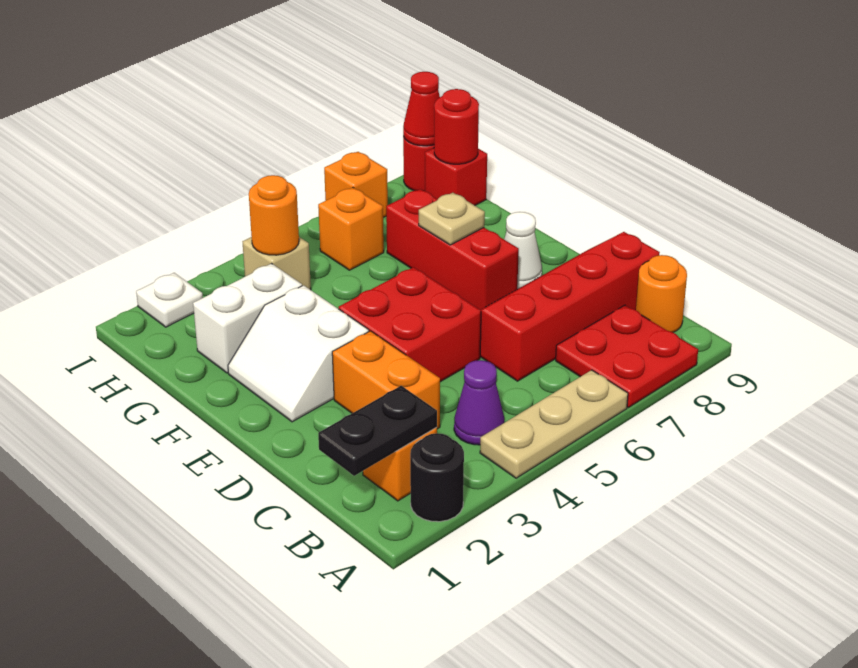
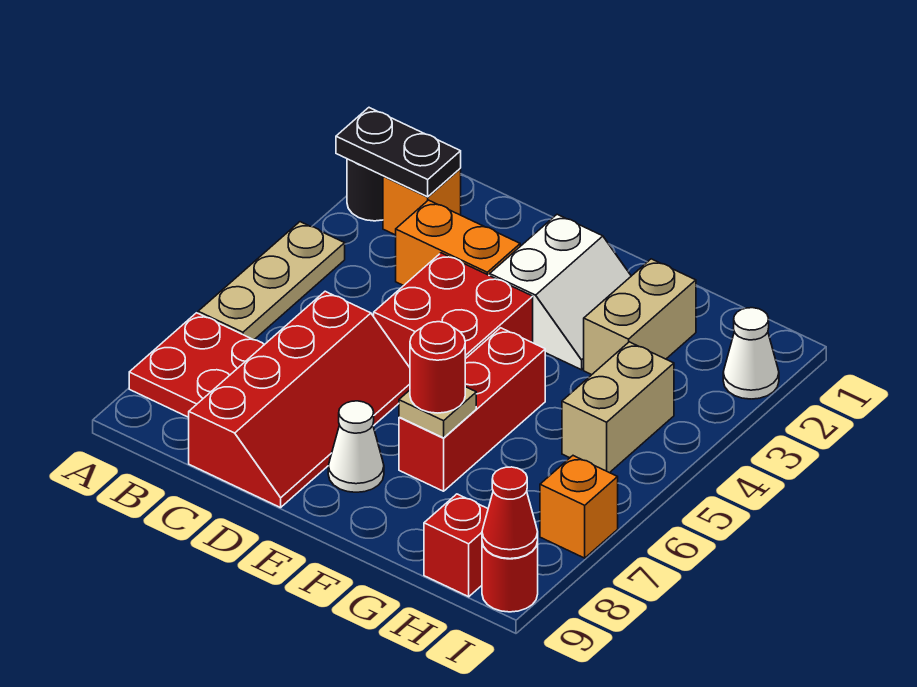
black plate B1:B2 level 2 -> black plate A2:B2 level 2
purple cone B4 level 1 -> none
orange round brick B9 level 1 -> none
white slope E2:F3 level 1 top 3 -> white slope E2:F3 level 1 top E
red brick E7:G7 level 1 -> red brick F5:F7 level 1
white brick G2:G3 level 1 -> tan brick G2:G3 level 1
tan brick H4 level 1 -> tan brick H4:H5 level 1
orange round brick H4 level 2 -> none
orange brick H6 level 1 -> none
red round brick H9 level 2 -> red round brick F7 level 3
white plate I2 level 1 -> white cone I2 level 1

